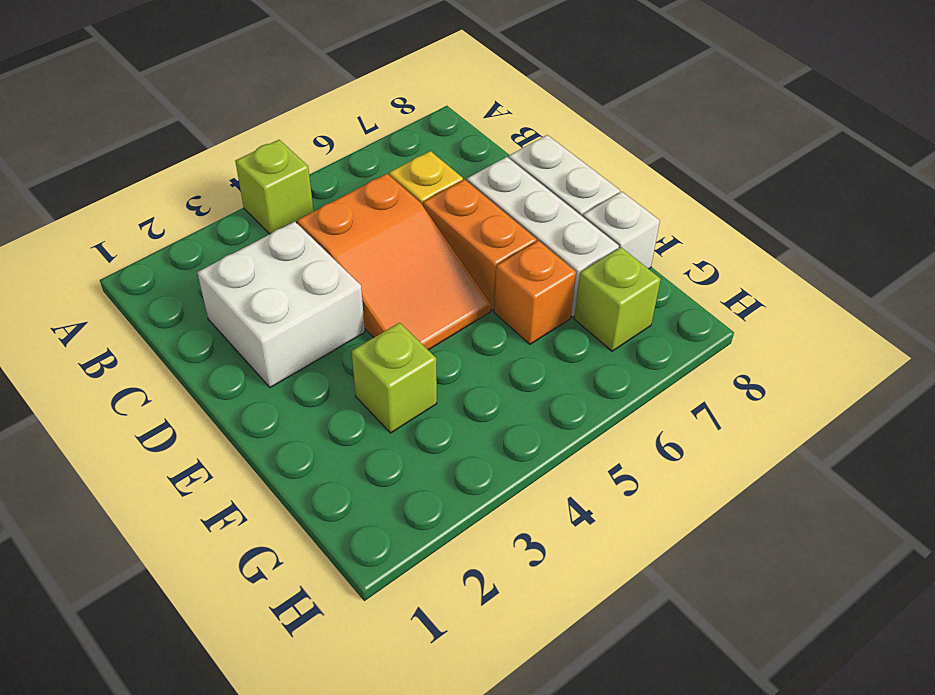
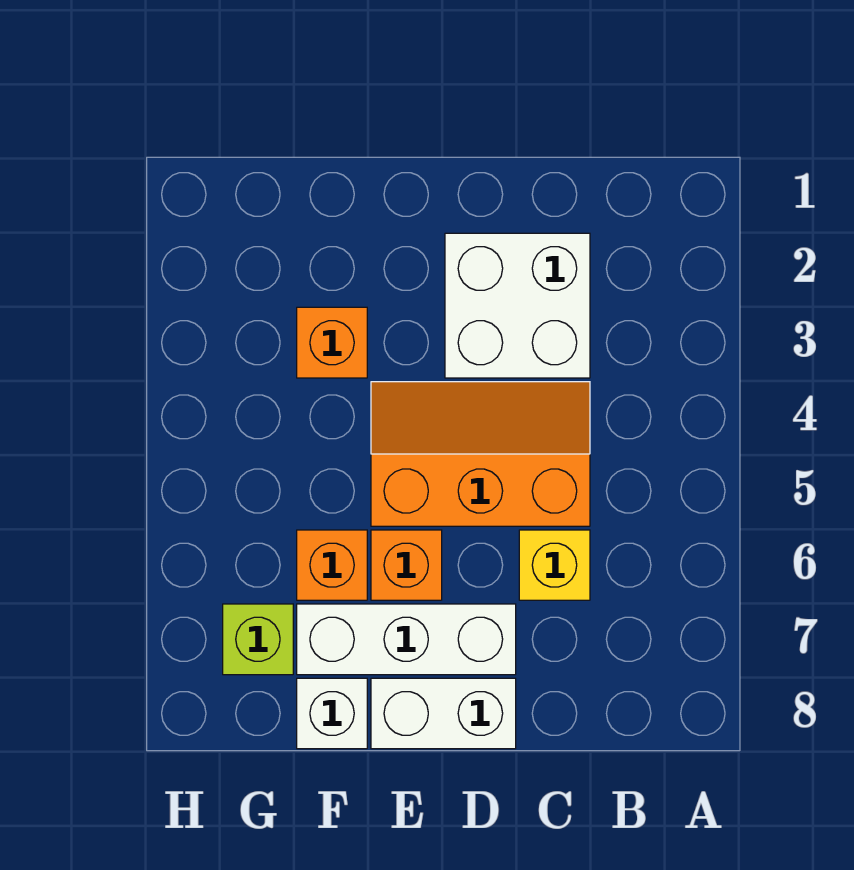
lime brick A4 level 1 -> none
orange slope C4:E5 level 1 top C -> orange slope C4:E5 level 1 top 5
orange brick D6:E6 level 1 -> orange brick E6 level 1
lime brick F3 level 1 -> orange brick F3 level 1

